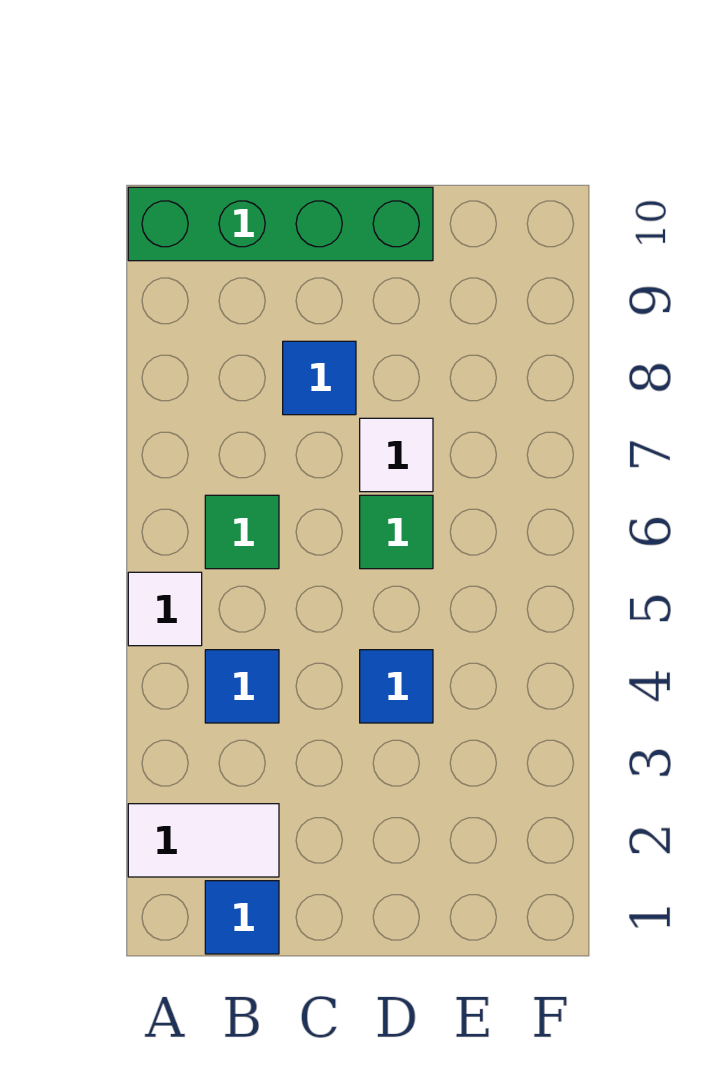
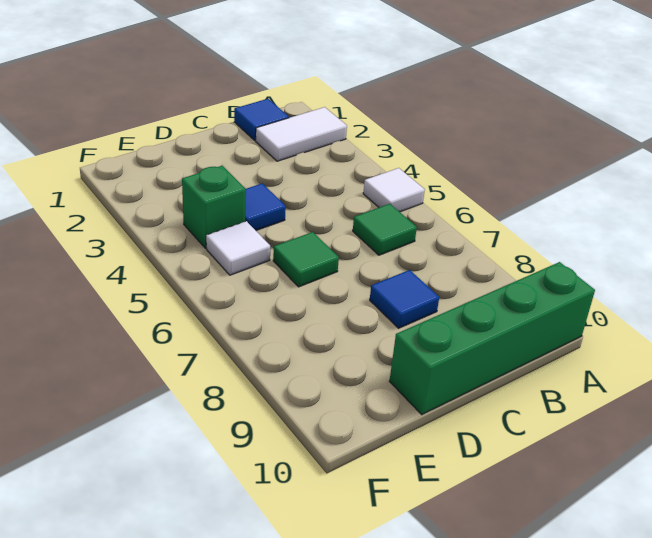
blue tile B4 level 1 -> none
white tile D7 level 1 -> white tile E5 level 1
none -> green brick E4 level 1

